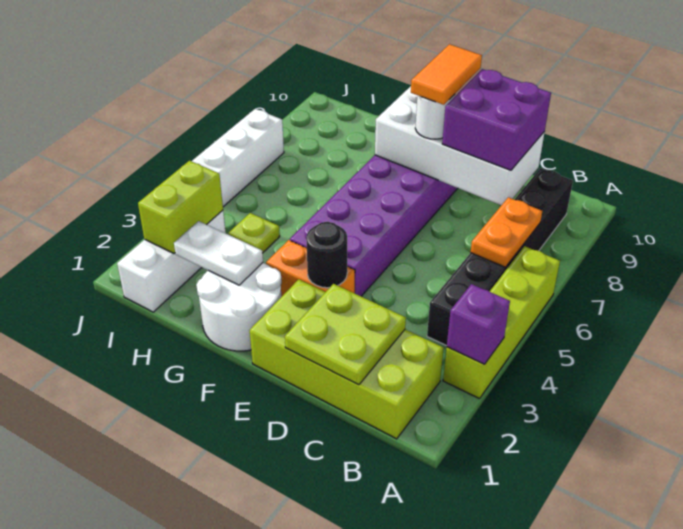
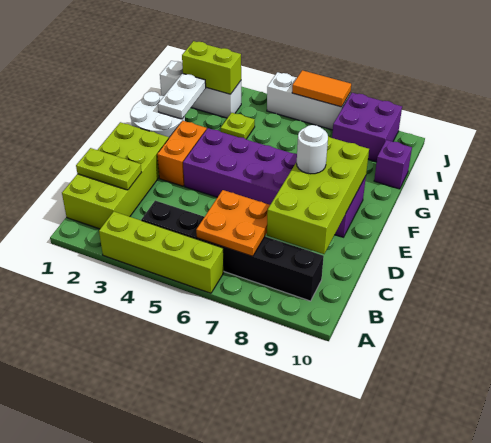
purple brick A3 level 2 -> purple brick H10 level 1
orange plate B6:B7 level 2 -> orange plate B6:C7 level 2
lime plate C1:D2 level 2 -> lime plate C1:C2 level 2
white brick C8:F9 level 2 -> lime brick C8:F9 level 2
purple brick C8:D9 level 3 -> purple brick I8:J9 level 1
black round brick E3 level 2 -> none
orange tile E8:E9 level 4 -> orange tile J6:J7 level 2

